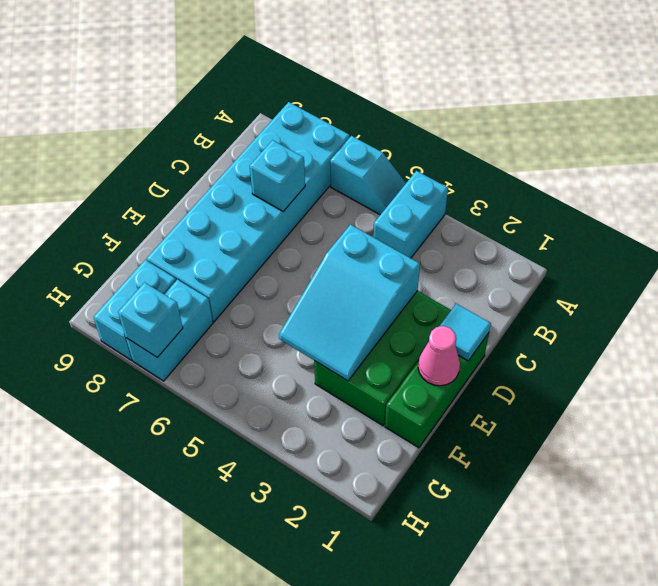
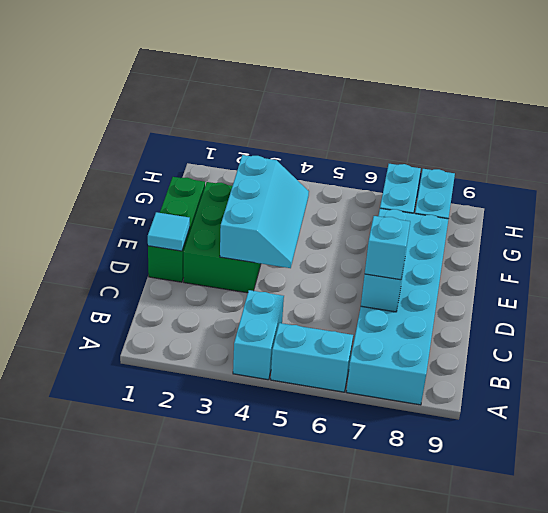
cyan slope A5:A6 level 1 top 6 -> cyan brick A5:A6 level 1
cyan slope D3:F4 level 2 top D -> cyan slope D3:F4 level 2 top 3
pink cone E1 level 2 -> none
cyan brick H7 level 2 -> cyan brick C7 level 3

